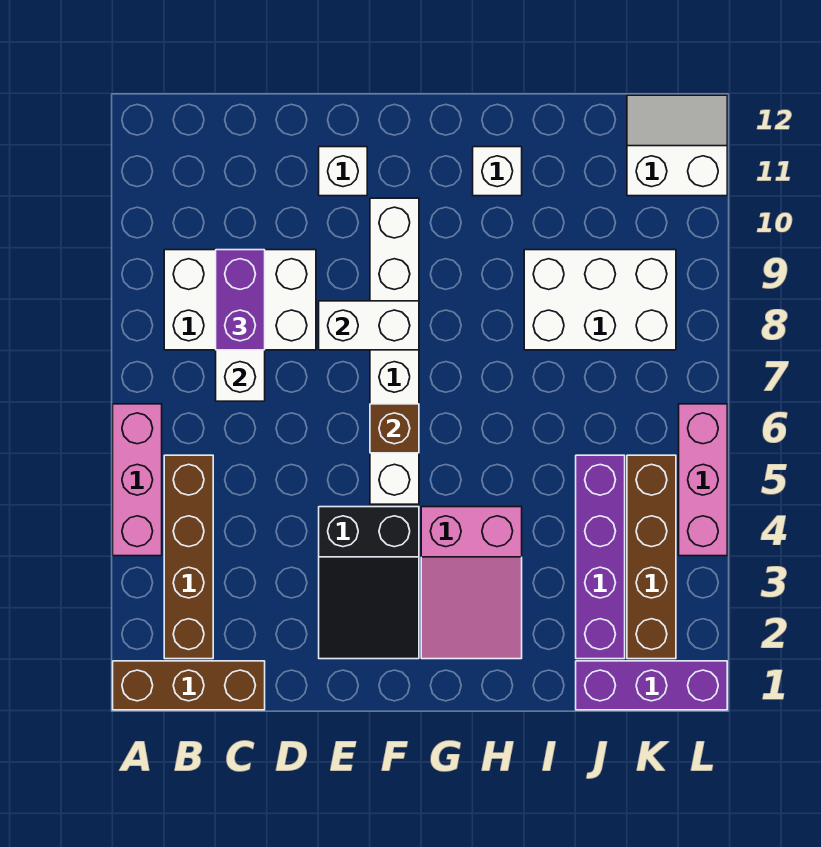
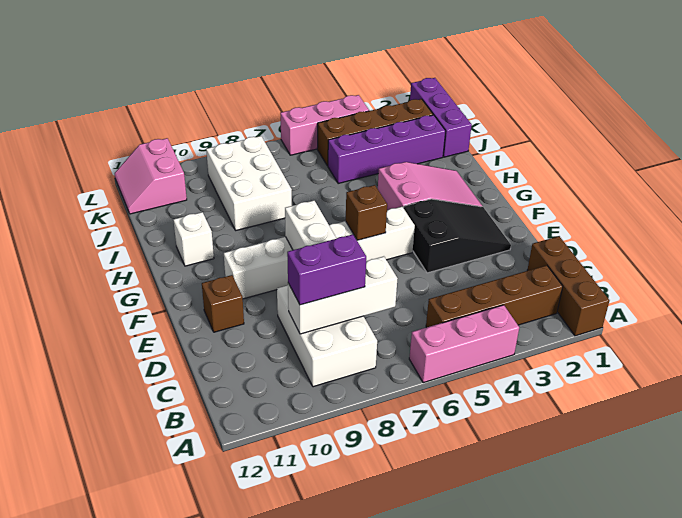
white brick E11 level 1 -> brown brick E11 level 1
white slope K11:L12 level 1 top 11 -> pink slope K11:L12 level 1 top 11

